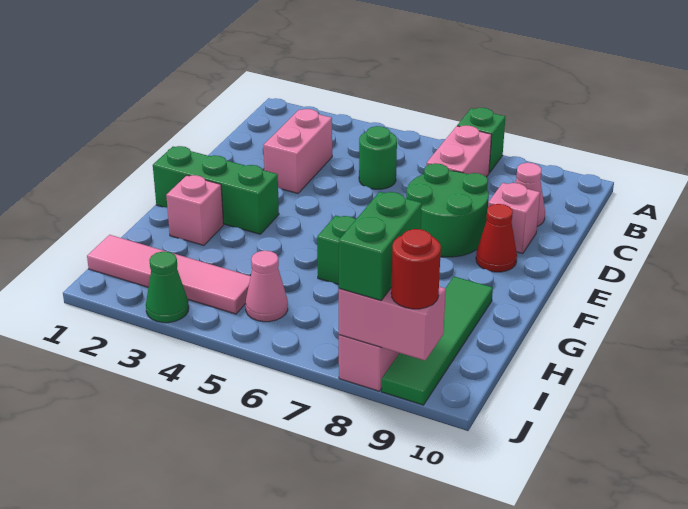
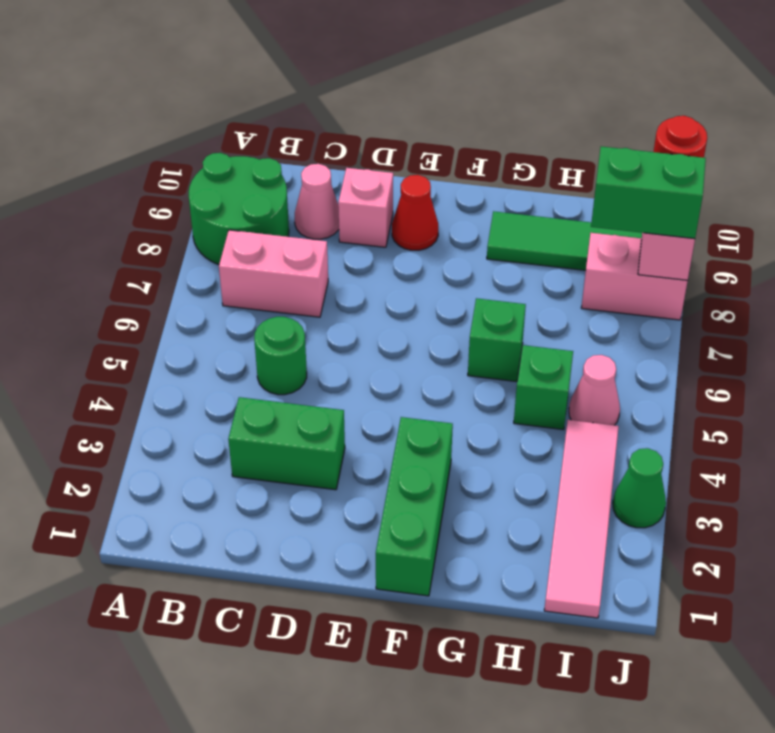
green brick A7 level 1 -> green brick H5 level 1
pink brick C3:D3 level 1 -> green brick C3:D3 level 1
green round brick D7:E8 level 1 -> green round brick A8:B9 level 1
pink brick G2 level 1 -> none

